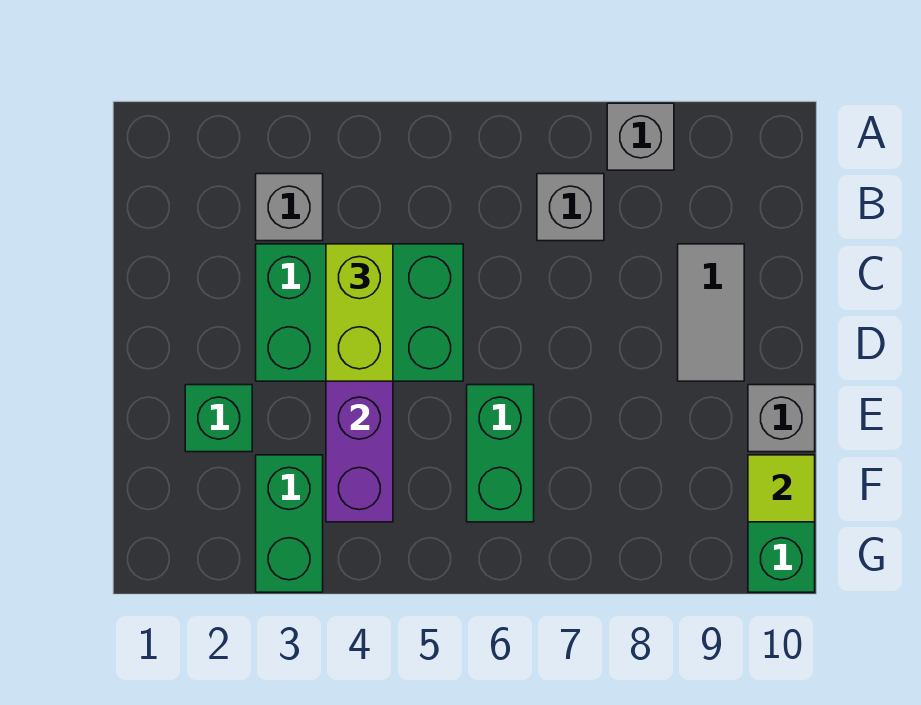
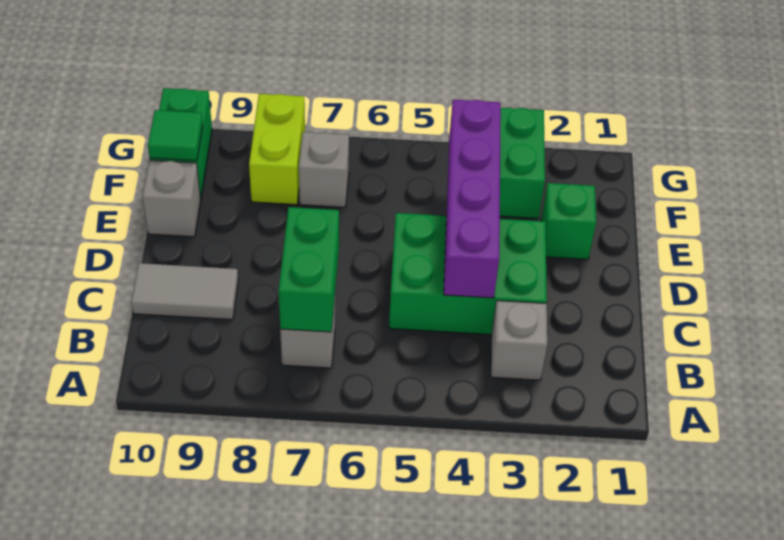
grey brick A8 level 1 -> grey brick F7 level 1
lime brick C4:D4 level 3 -> lime brick F8:G8 level 1
grey tile C9:D9 level 1 -> grey tile C9:C10 level 1
green brick E6:F6 level 1 -> green brick B7:C7 level 2
lime tile F10 level 2 -> green tile F10 level 2

